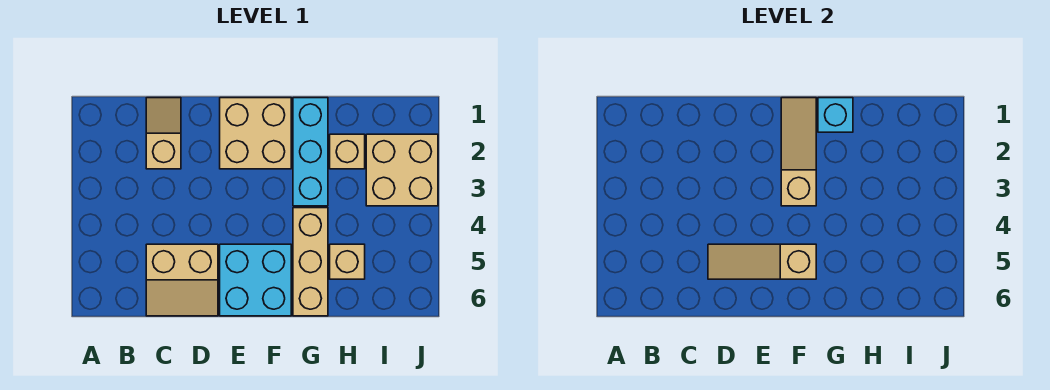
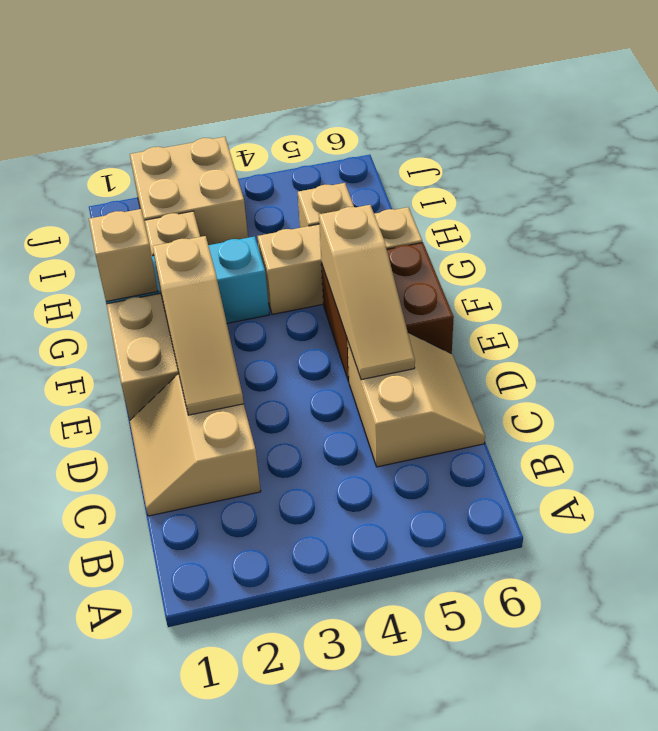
tan slope C1:C2 level 1 top 2 -> tan slope C1:D2 level 1 top 2
cyan brick E5:F6 level 1 -> brown brick E5:F6 level 1
tan slope F1:F3 level 2 top 3 -> tan slope D2:F2 level 2 top F
cyan brick G1 level 2 -> tan brick G1 level 2

